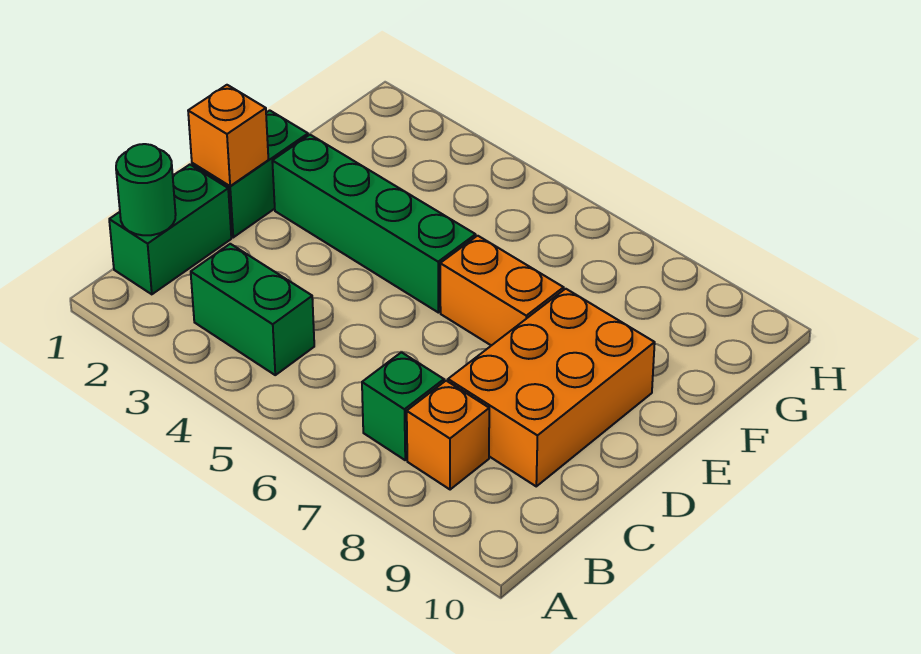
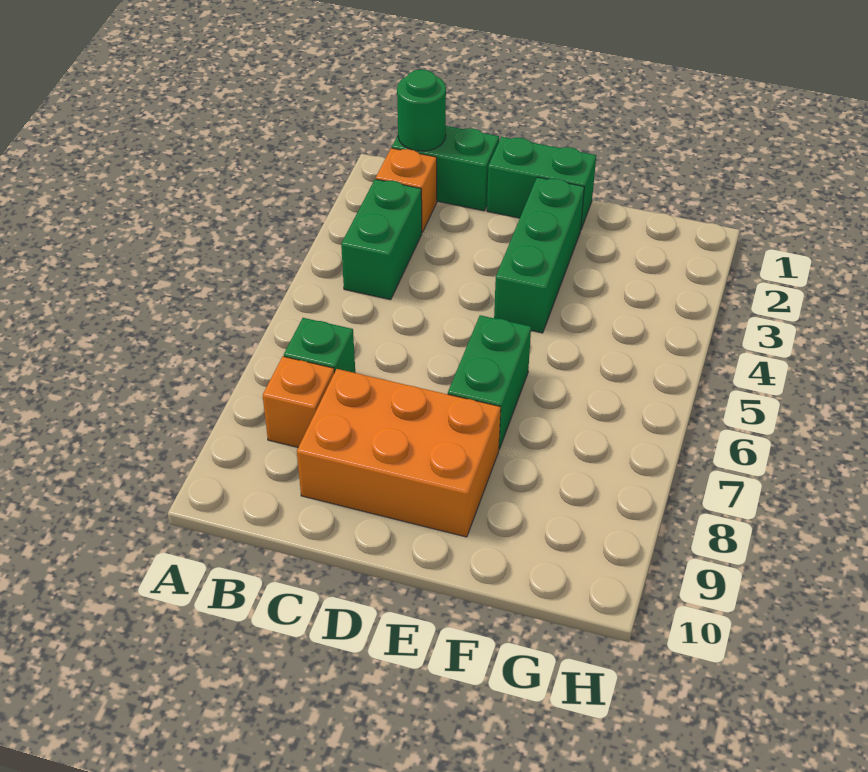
orange brick D1 level 2 -> orange brick B2 level 1
green brick E2:E5 level 1 -> green brick E2:E4 level 1
orange brick E6:E7 level 1 -> green brick E6:E7 level 1

